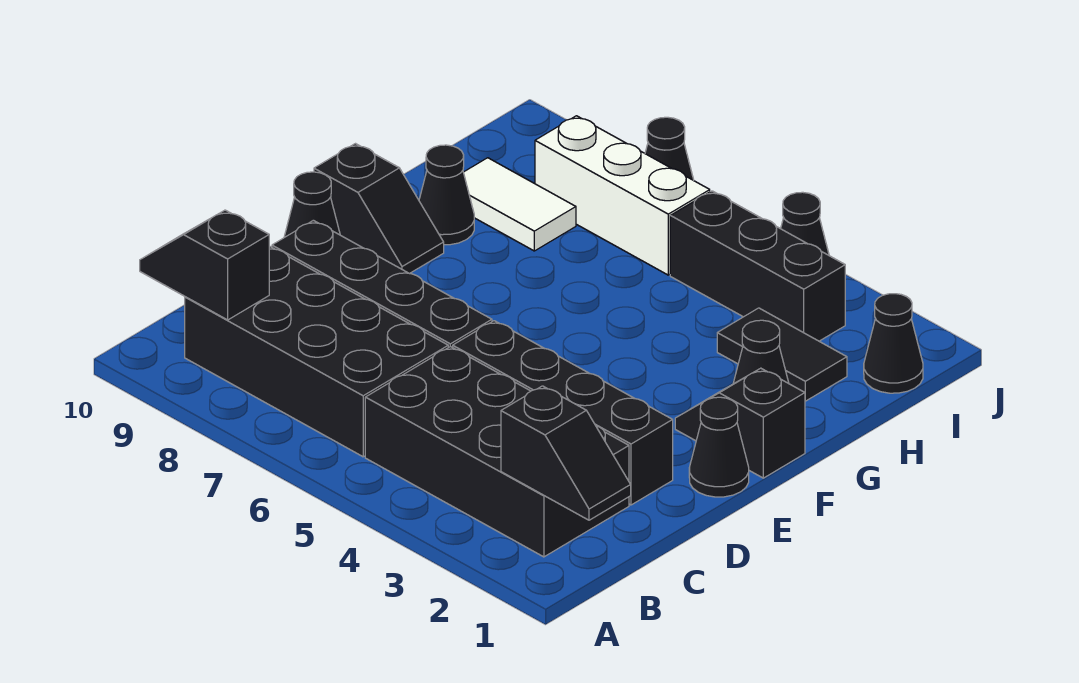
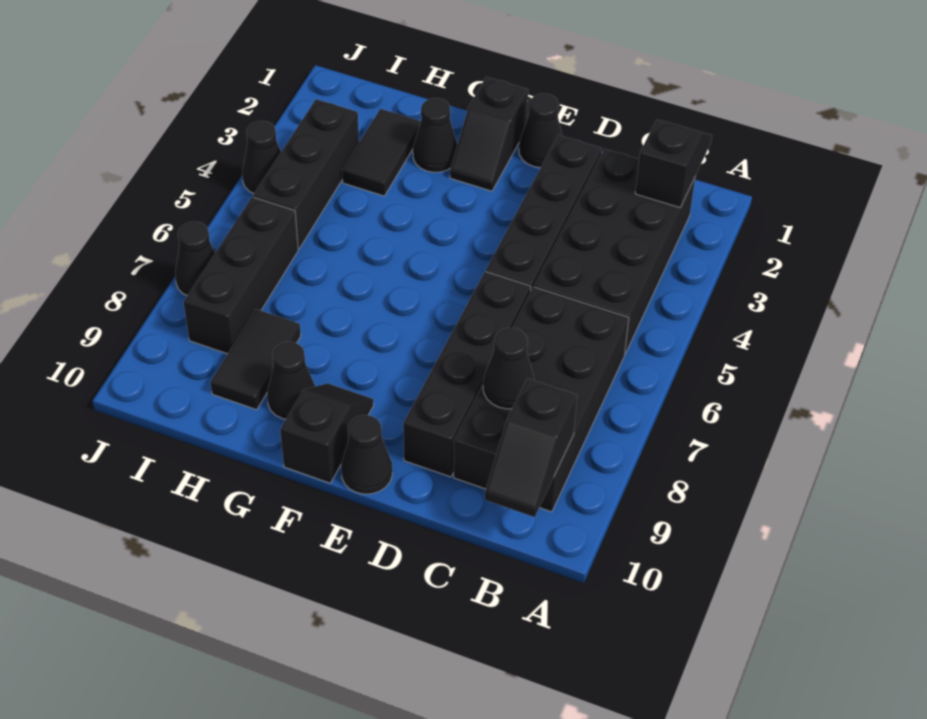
white tile H8:H9 level 1 -> black tile H8:H9 level 1
black cone I1 level 1 -> black cone C8 level 2
white brick I6:I8 level 1 -> black brick I6:I8 level 1

